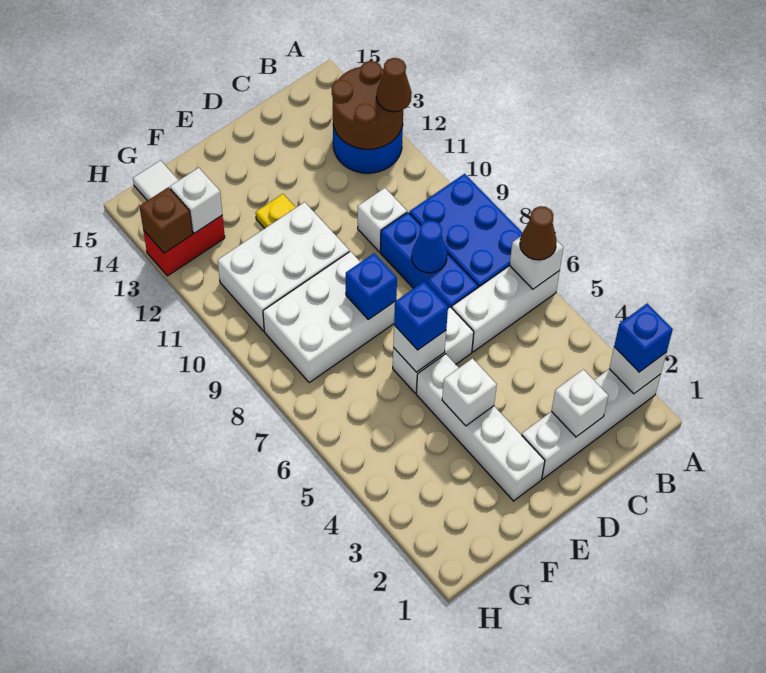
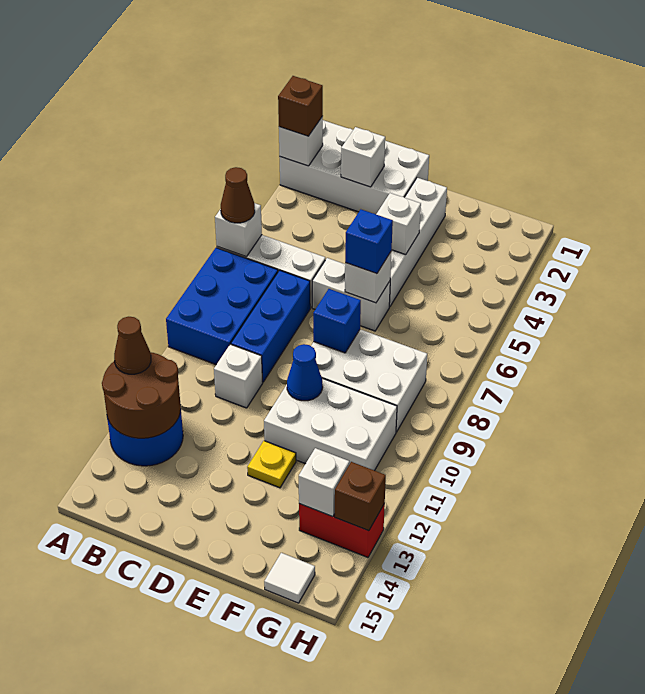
white brick A2:D2 level 1 -> white brick A1:D2 level 1
blue brick A2 level 3 -> brown brick A2 level 3
blue cone C8 level 2 -> blue cone E10 level 2

